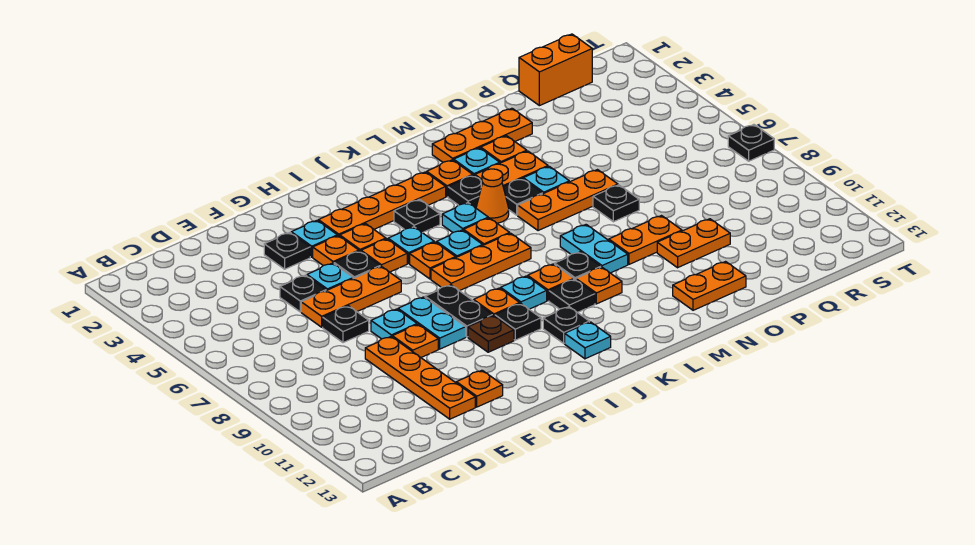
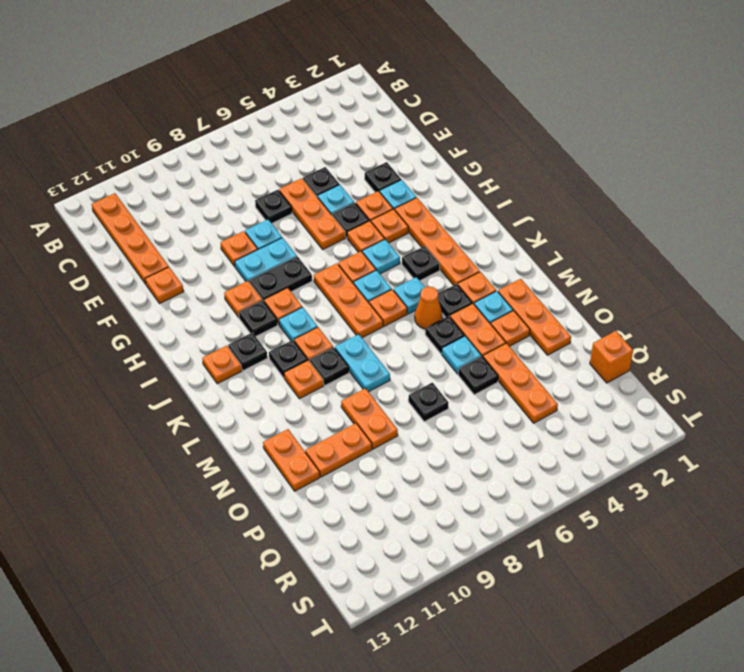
orange plate E9:E12 level 1 -> orange plate B12:E12 level 1
brown plate H10 level 1 -> orange plate H10 level 1
cyan plate J12 level 1 -> orange plate J12 level 1
orange plate M6:O6 level 1 -> orange plate O4:Q4 level 1
cyan plate M8:M9 level 1 -> cyan plate L8:M8 level 1
orange plate O10:P10 level 1 -> orange plate O10:O11 level 1
orange brick Q1:R1 level 1 -> orange brick Q1 level 1
black plate T7 level 1 -> black plate O5 level 1

